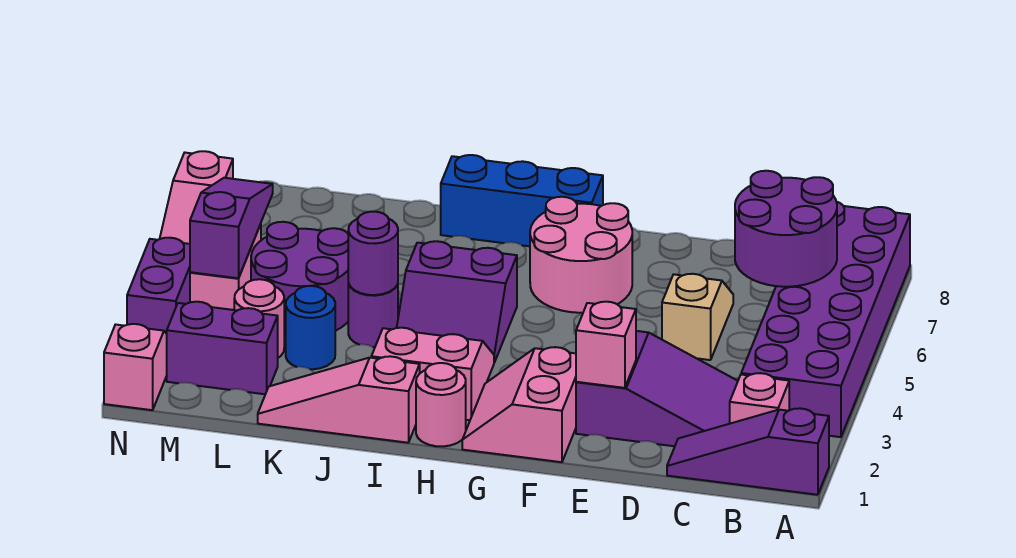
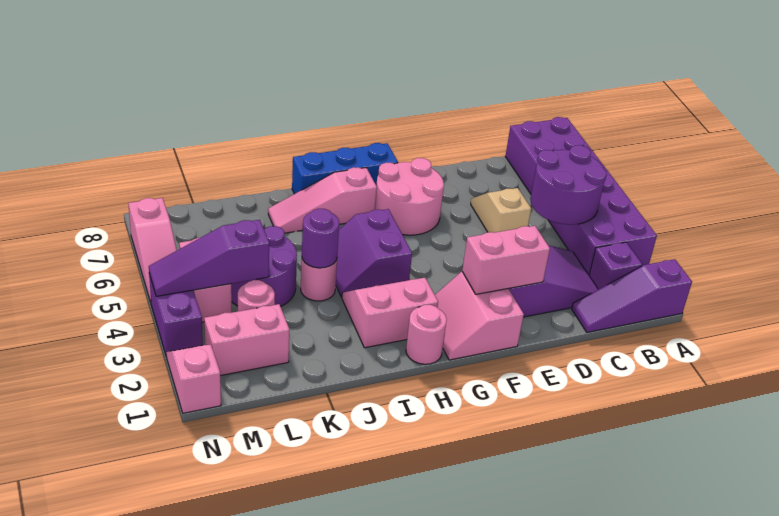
pink brick B2 level 1 -> purple brick B2 level 1
purple round brick B6:C7 level 2 -> purple round brick B4:C5 level 2
pink brick E2 level 2 -> pink brick E2:F2 level 2
purple slope H4:I5 level 1 top 5 -> purple slope H4:I5 level 1 top H
pink slope I1:K1 level 1 top I -> pink slope H7:J7 level 1 top H
purple round brick J4 level 1 -> pink round brick J4 level 1
blue round brick K3 level 1 -> none
purple brick L2:M2 level 1 -> pink brick L2:M2 level 1
purple slope M4:M6 level 2 top 4 -> purple slope L4:N4 level 2 top L

